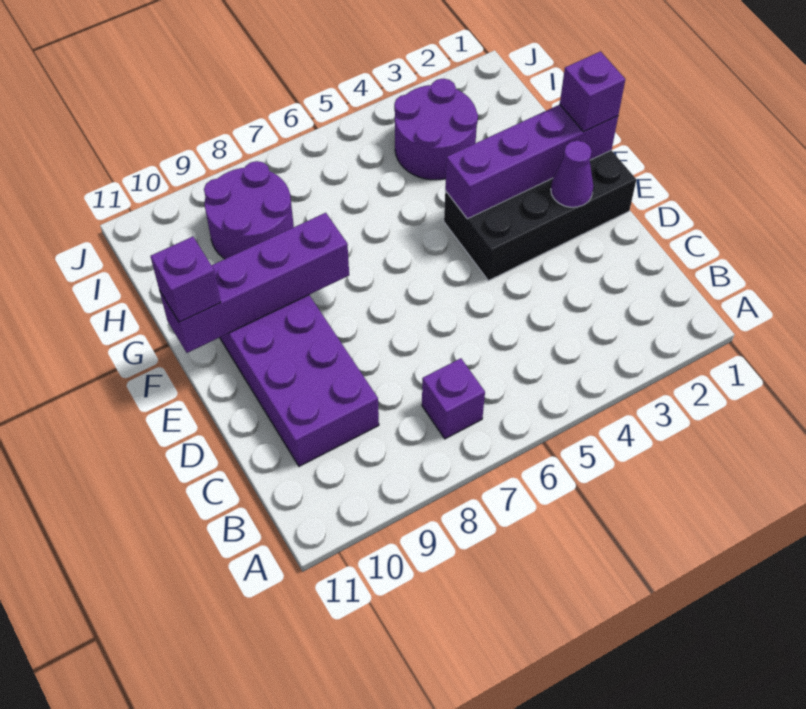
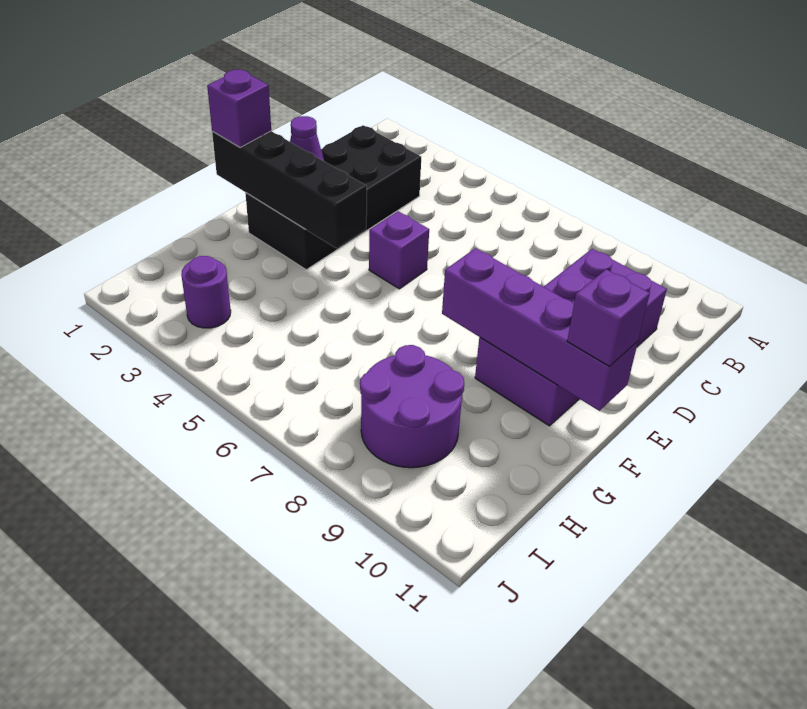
purple brick B7 level 1 -> purple brick E5 level 1
black brick E1:F4 level 1 -> black brick C2:F3 level 1
purple brick F1:F4 level 2 -> black brick F1:F4 level 2
purple round brick H3:I4 level 1 -> purple round brick I3 level 1

